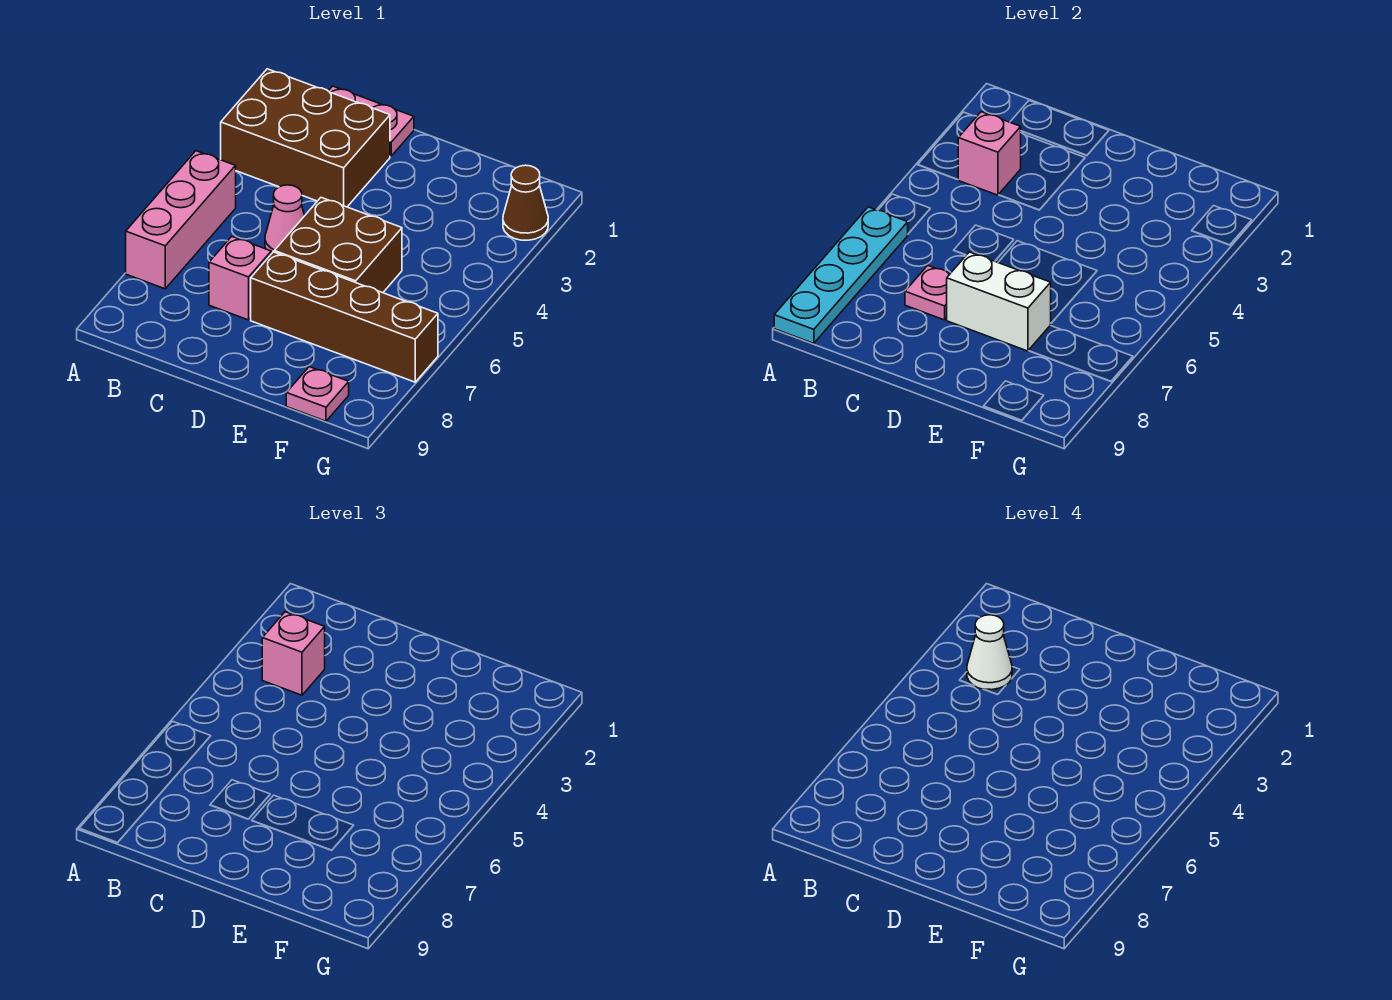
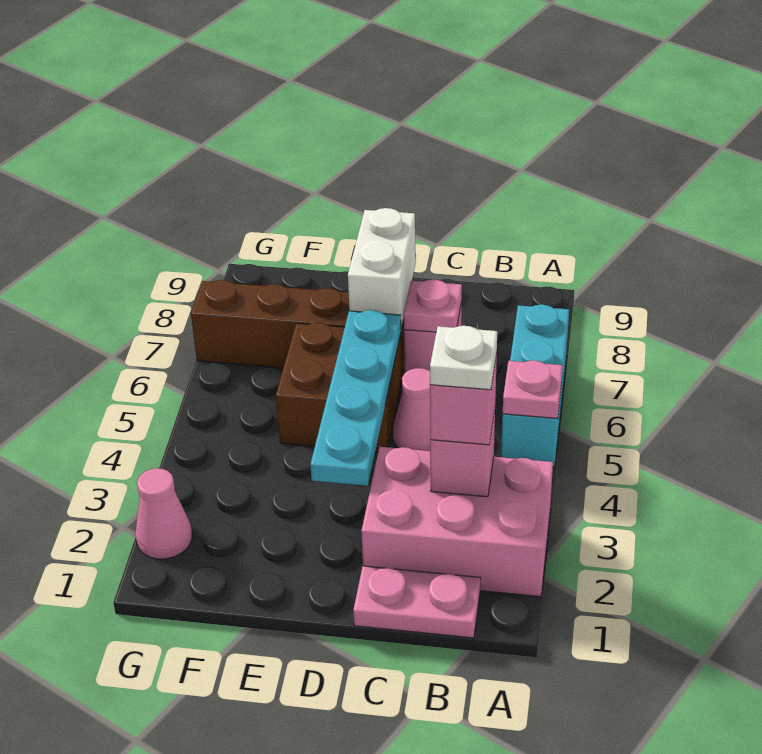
brown brick A2:C3 level 1 -> pink brick A2:C3 level 1
pink brick A5:A7 level 1 -> cyan brick A5:A7 level 1
cyan plate A6:A9 level 2 -> cyan plate D3:D6 level 2
white cone B3 level 4 -> white plate B3 level 4
white brick D7:E7 level 2 -> white brick D7:D8 level 2
pink plate F9 level 1 -> pink plate A5 level 2
brown cone G2 level 1 -> pink cone G2 level 1

